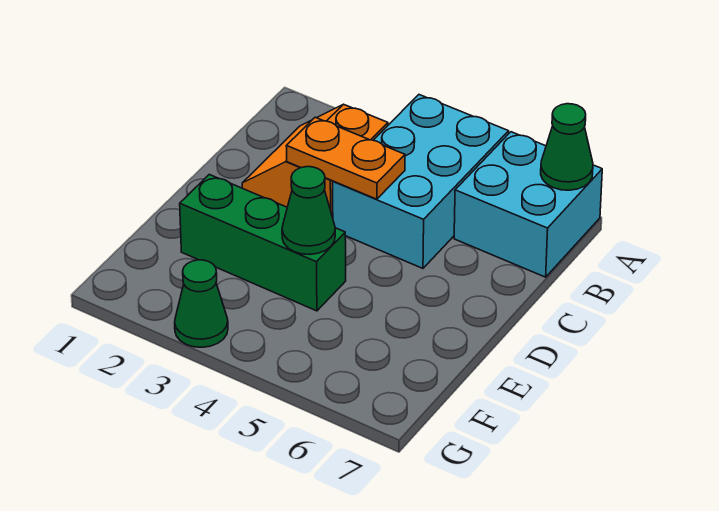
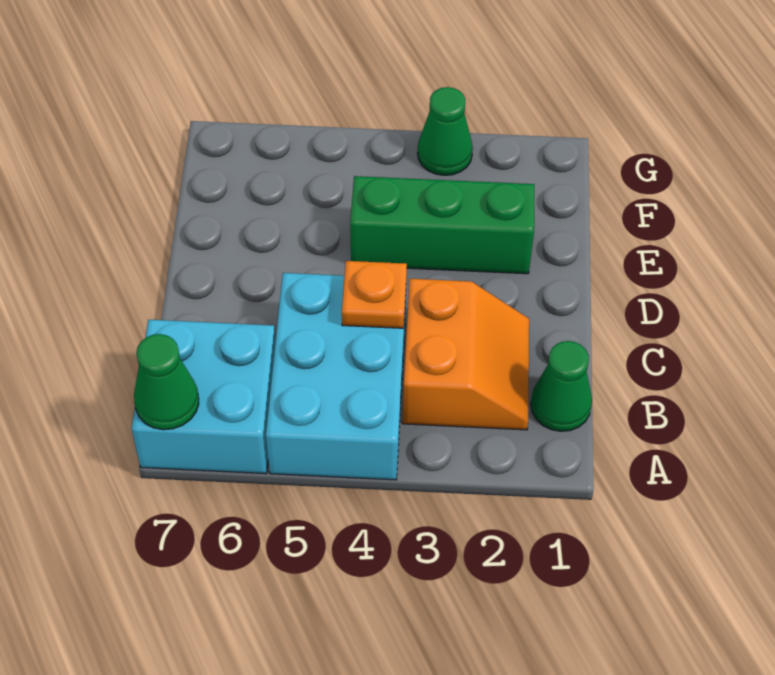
orange plate C3:C4 level 2 -> orange plate C4 level 2
green cone E4 level 2 -> green cone B1 level 1

